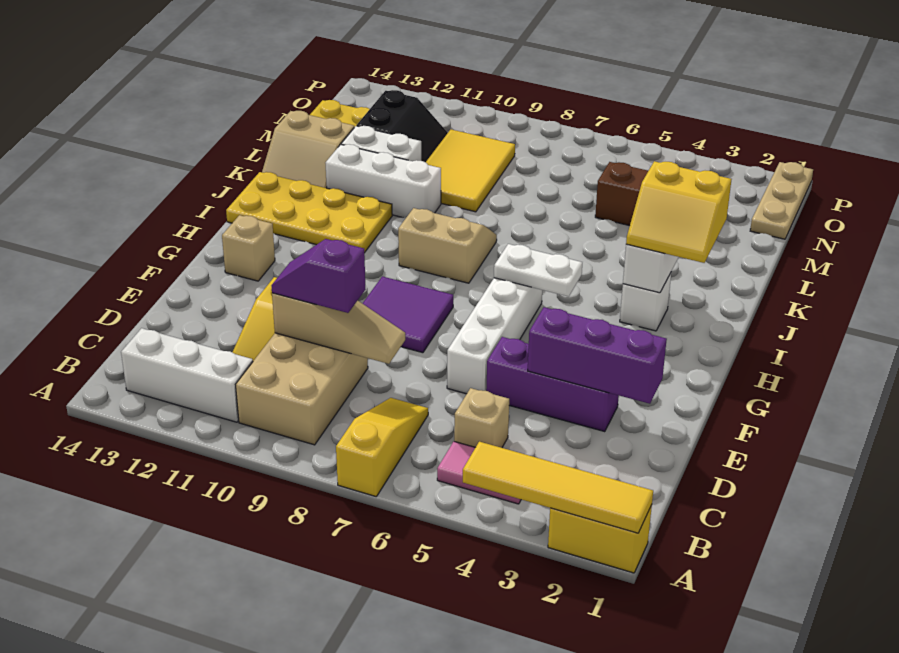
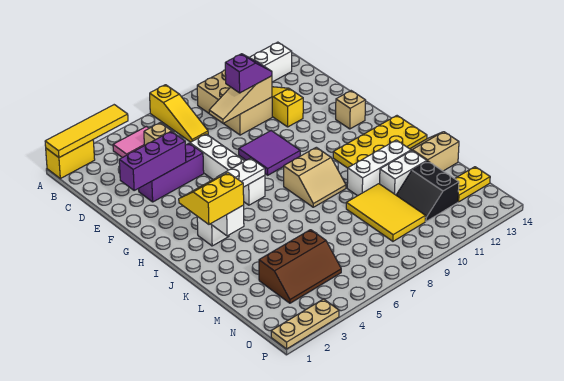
tan plate N1:P1 level 1 -> tan plate P1:P3 level 1

